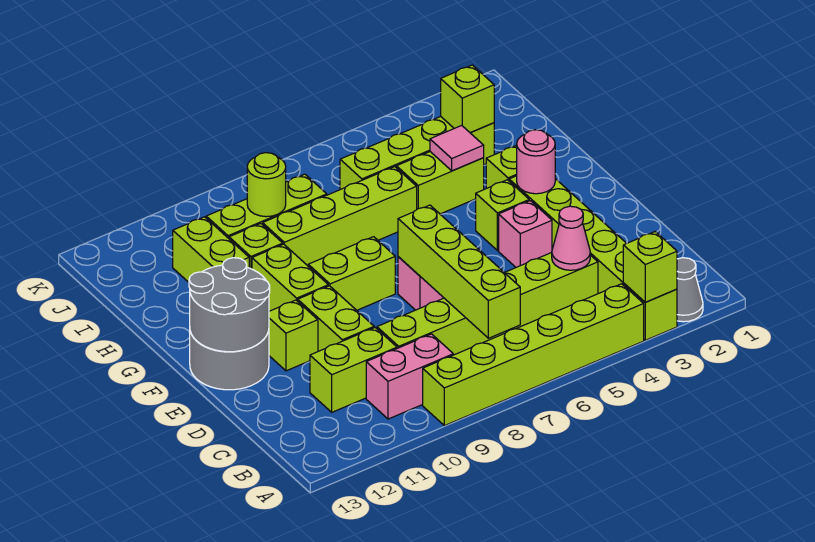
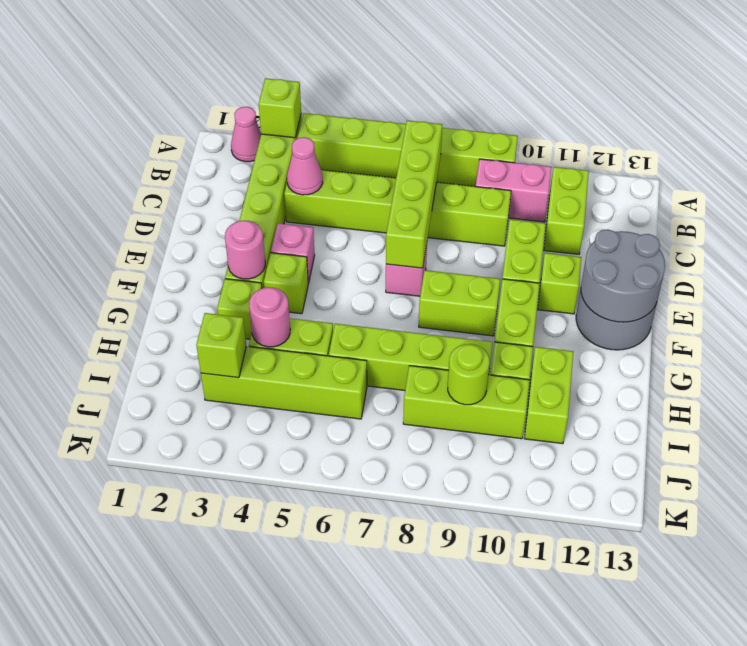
grey cone A2 level 1 -> pink cone A2 level 1
lime brick C10:C11 level 1 -> lime brick B11:C11 level 1
pink tile H4 level 2 -> pink round brick H4 level 2

